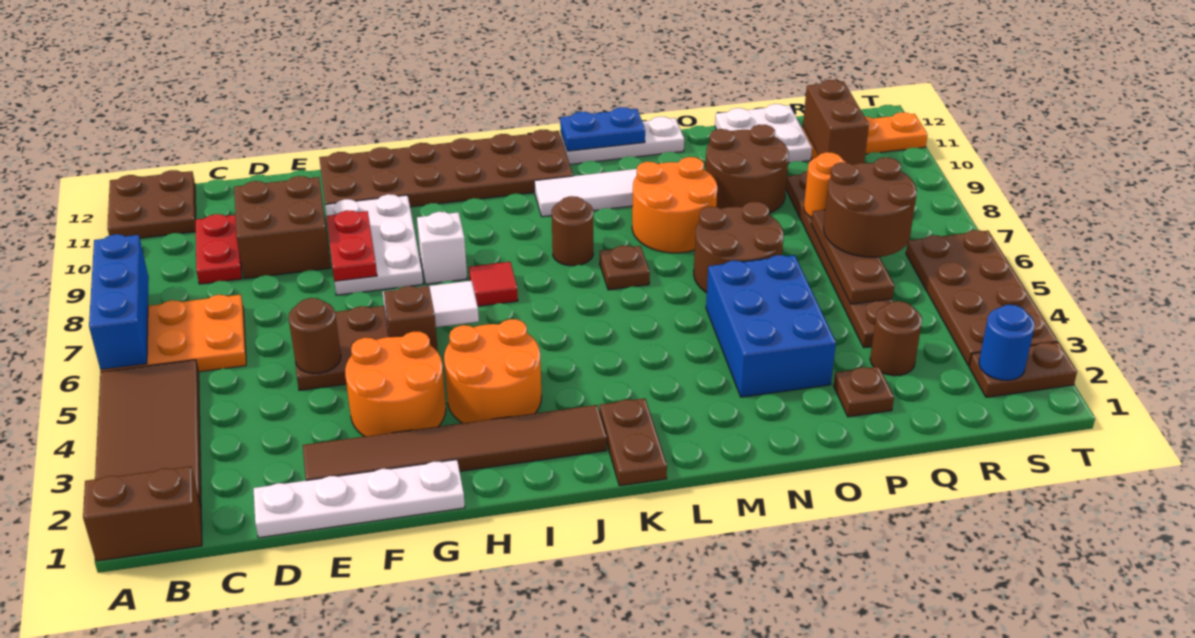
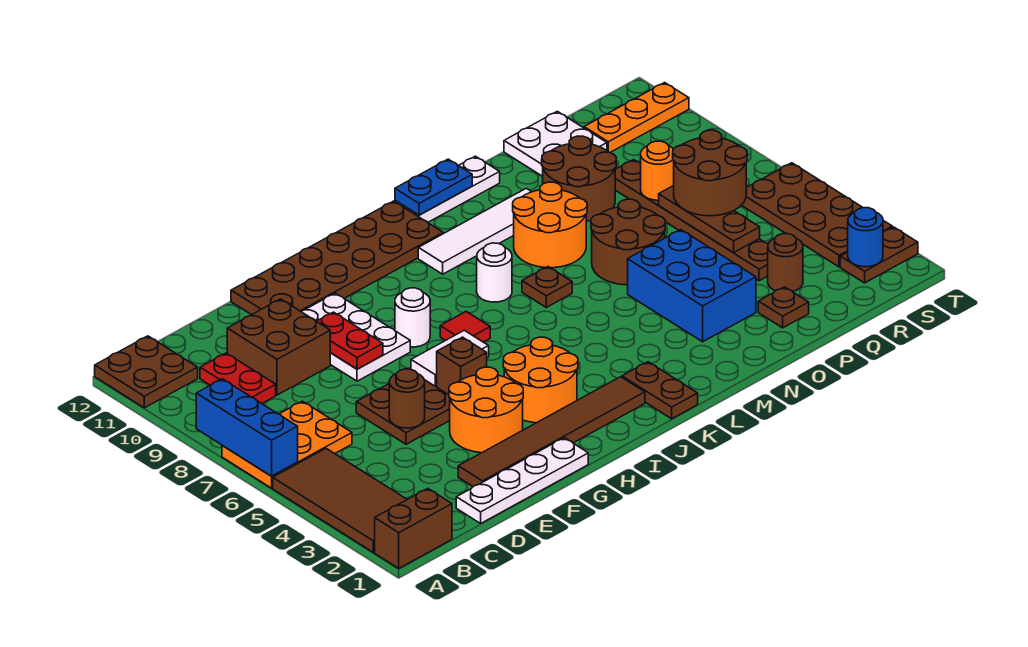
white brick H8 level 1 -> white round brick H8 level 1
brown round brick K8 level 1 -> white round brick K8 level 1
brown brick R10:R11 level 2 -> none

